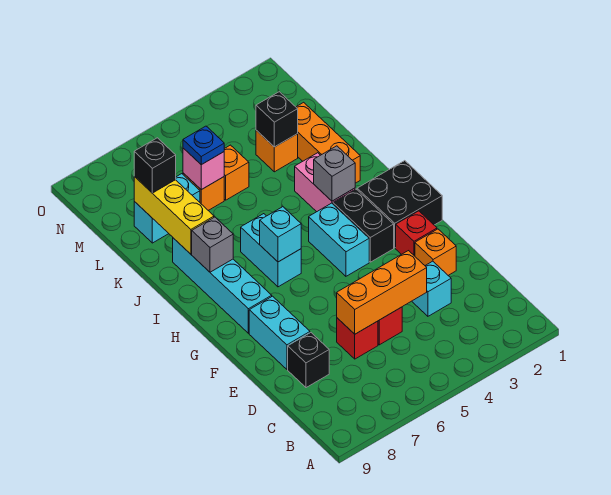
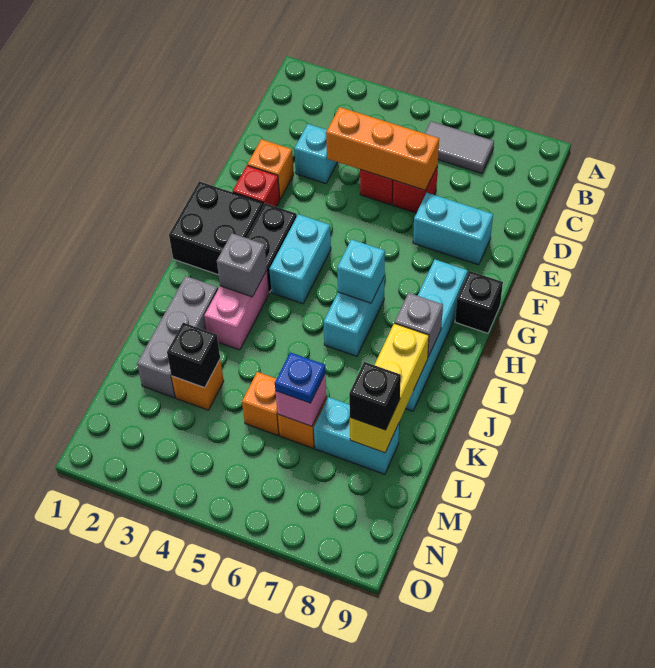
none -> grey tile B6:B7 level 1
black brick D8 level 1 -> black brick G9 level 1
cyan brick E8:F8 level 1 -> cyan brick E7:E8 level 1
orange brick J2:L2 level 1 -> grey brick J2:L2 level 1

